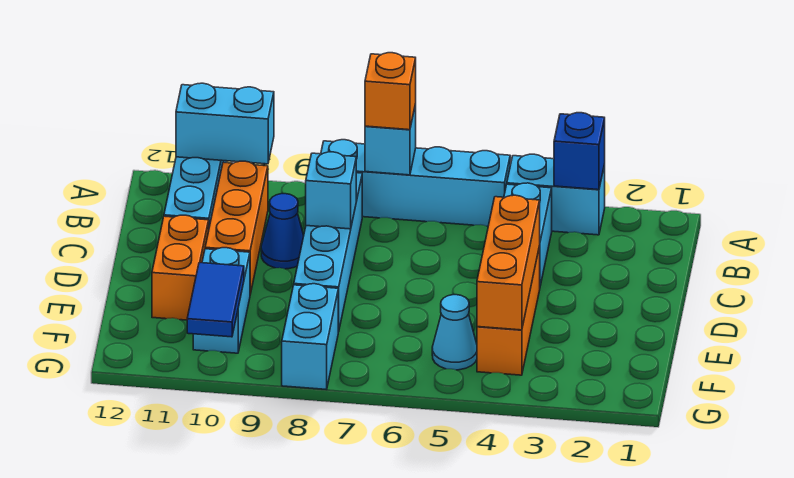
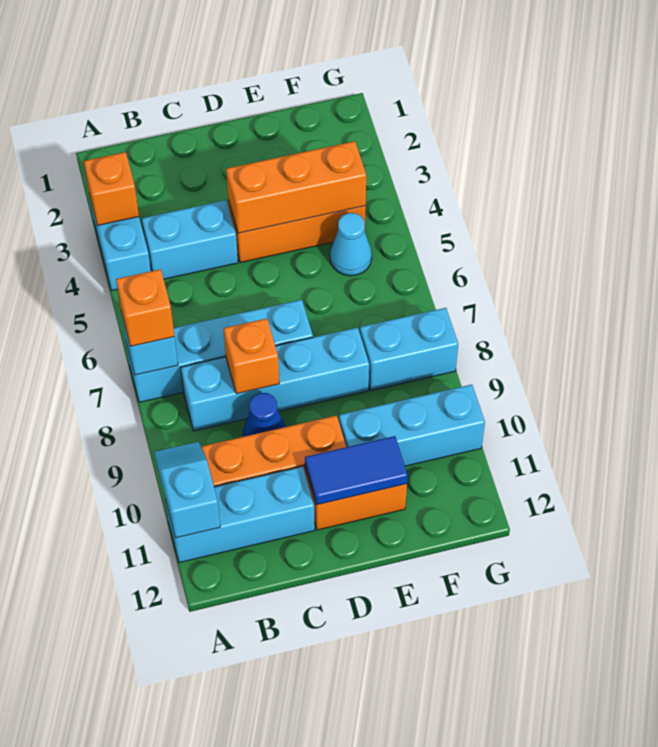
blue brick A3 level 2 -> orange brick A3 level 2
cyan brick A5:A8 level 1 -> cyan brick A7:D7 level 1
cyan brick A10:A11 level 2 -> cyan slope A10:A11 level 2 top 11
cyan brick C8 level 2 -> orange brick C8 level 2
cyan brick E10:F10 level 1 -> cyan brick E10:G10 level 1
blue tile F10:G10 level 2 -> blue tile D11:E11 level 2

